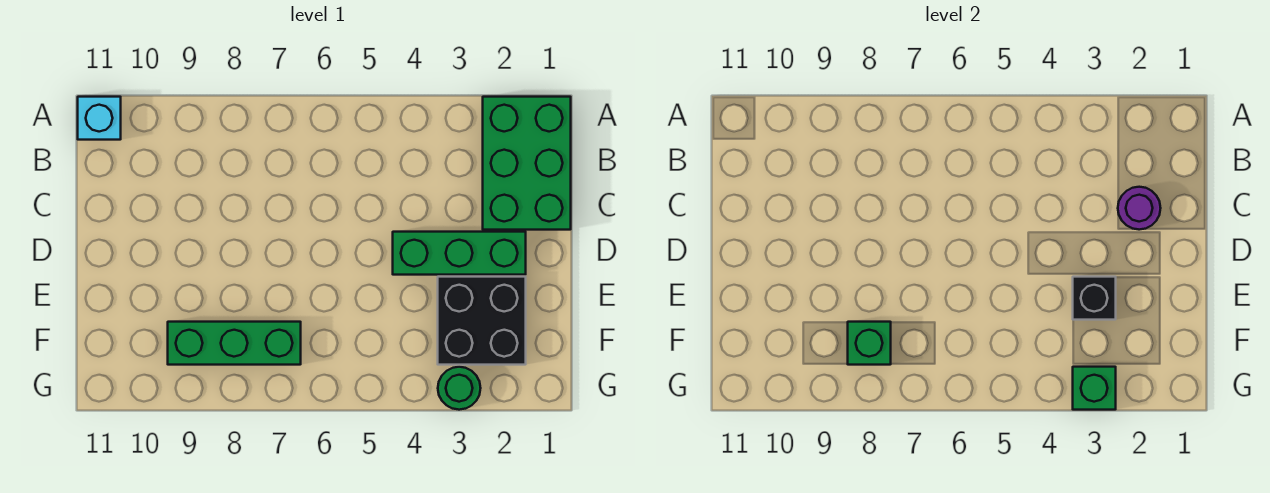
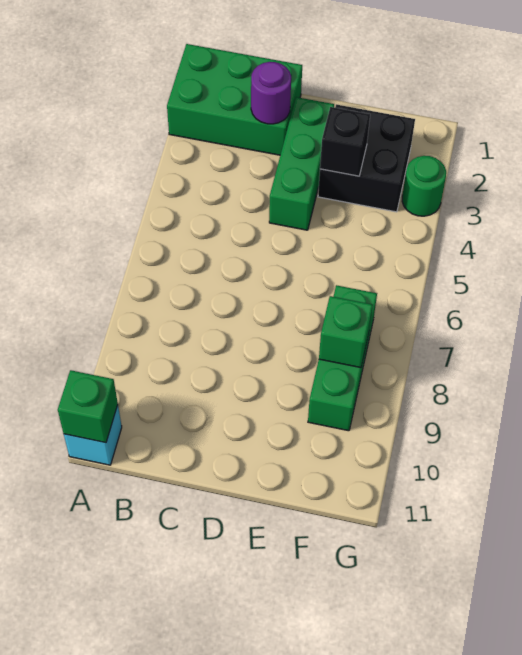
green brick G3 level 2 -> green brick A11 level 2

